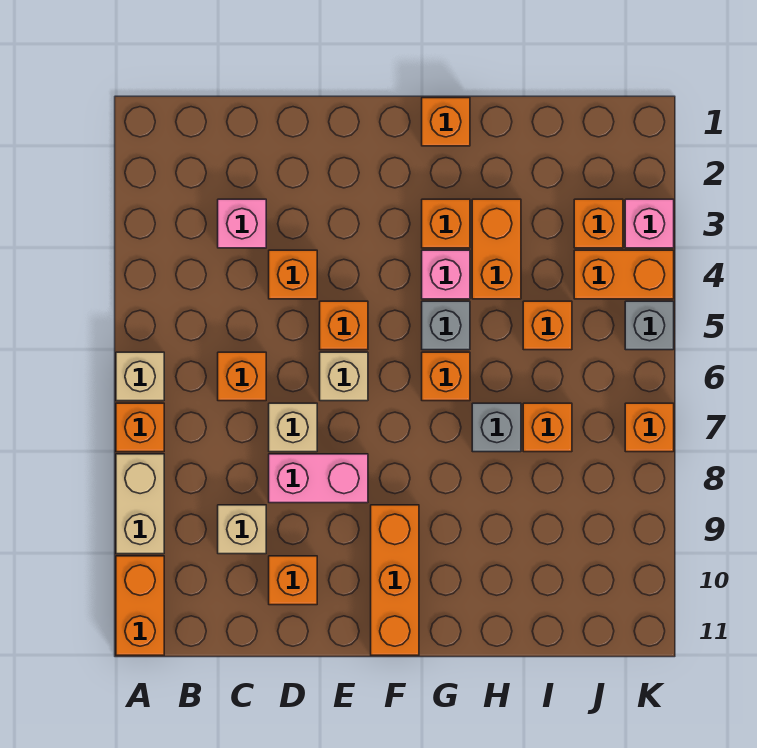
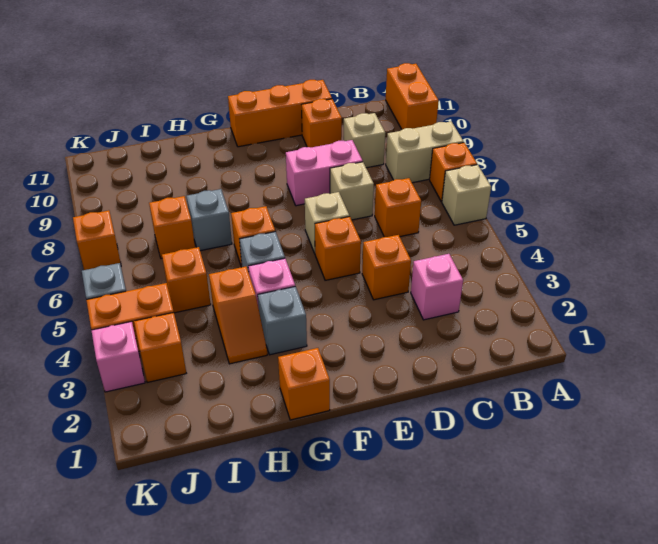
tan brick A8:A9 level 1 -> tan brick A8:B8 level 1
orange brick F9:F11 level 1 -> orange brick D11:F11 level 1
orange brick G3 level 1 -> grey brick G3 level 1
orange brick H3:H4 level 1 -> orange slope H3:H4 level 1 top 4

